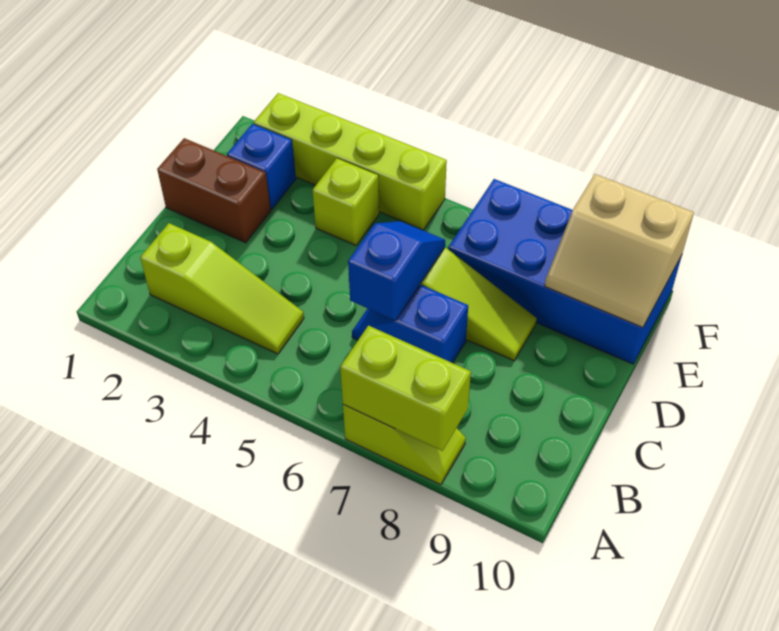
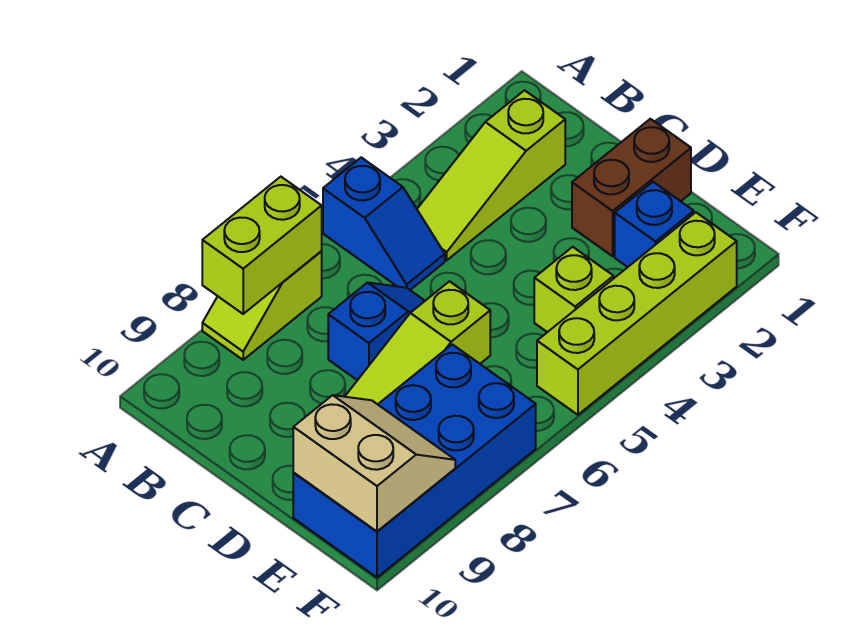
blue slope C6:D6 level 2 top C -> blue slope A5:B5 level 1 top A
tan slope E9:F10 level 2 top F -> tan slope E9:F10 level 2 top 10

